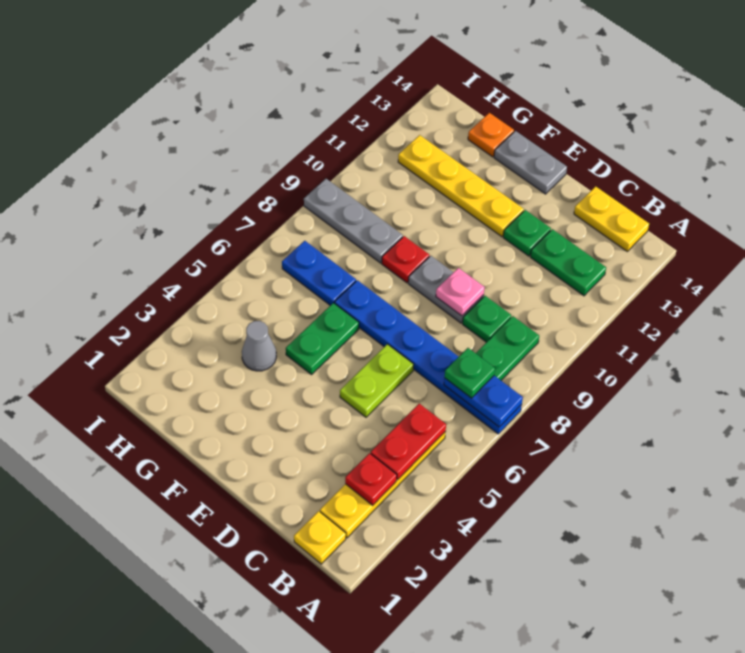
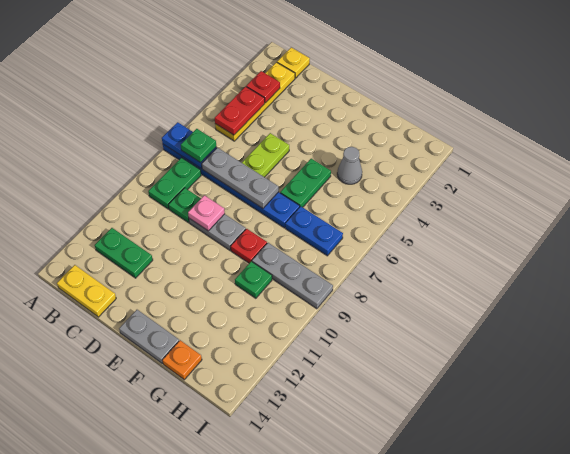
none -> grey plate C7:E7 level 2
green plate D12 level 1 -> green plate G10 level 1
yellow plate E12:H12 level 1 -> none

